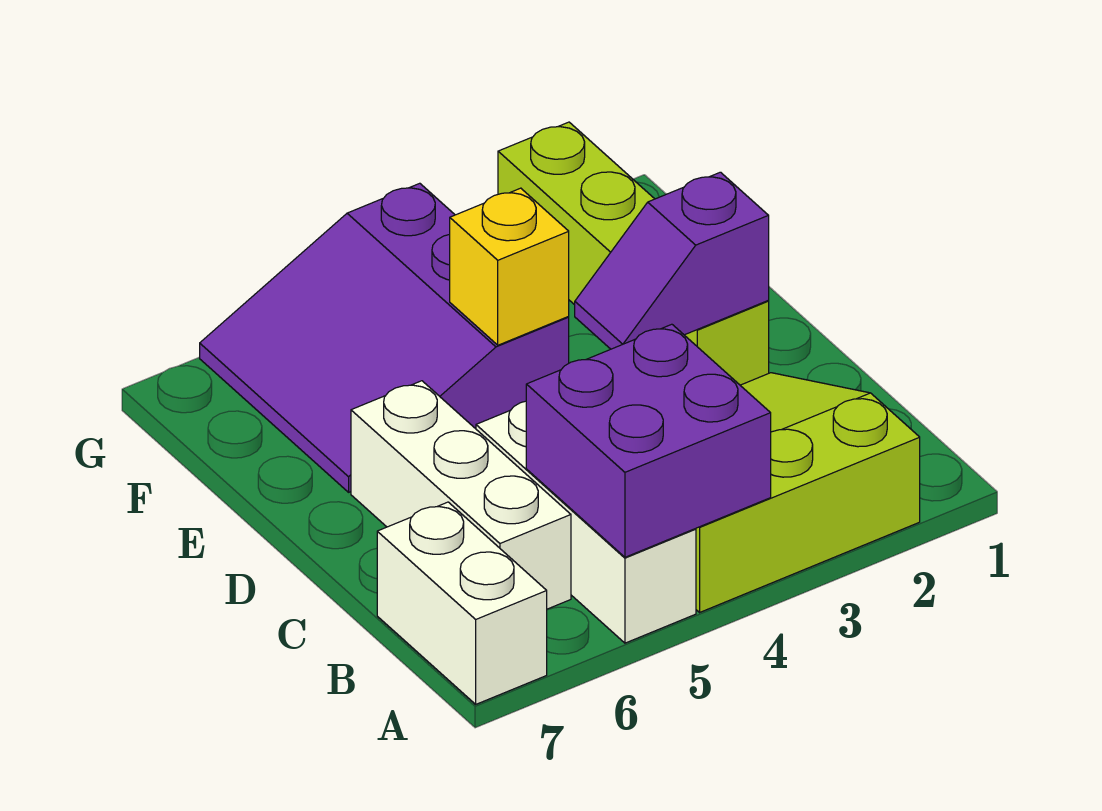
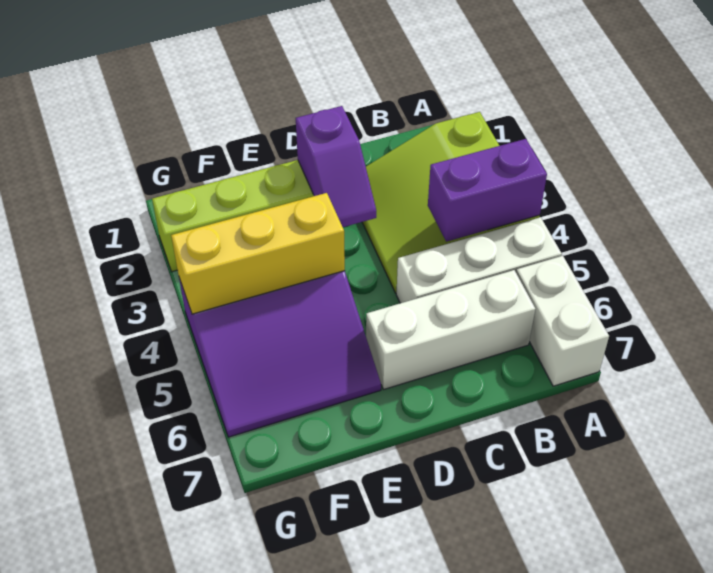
purple brick A4:B5 level 2 -> purple brick A4:B4 level 2
white brick A7:B7 level 1 -> white brick A6:A7 level 1
yellow brick E4 level 2 -> yellow brick E4:G4 level 2

